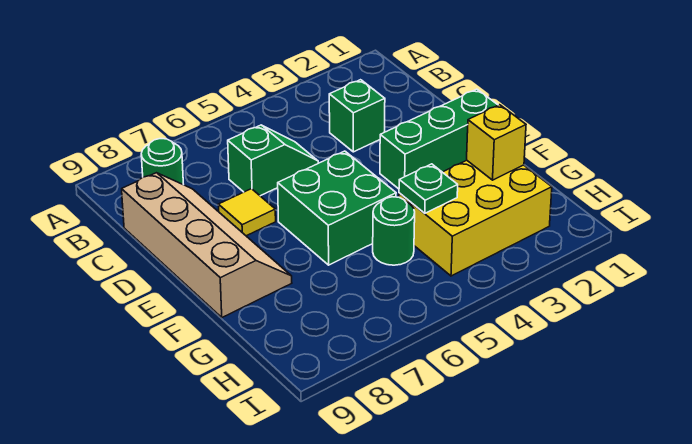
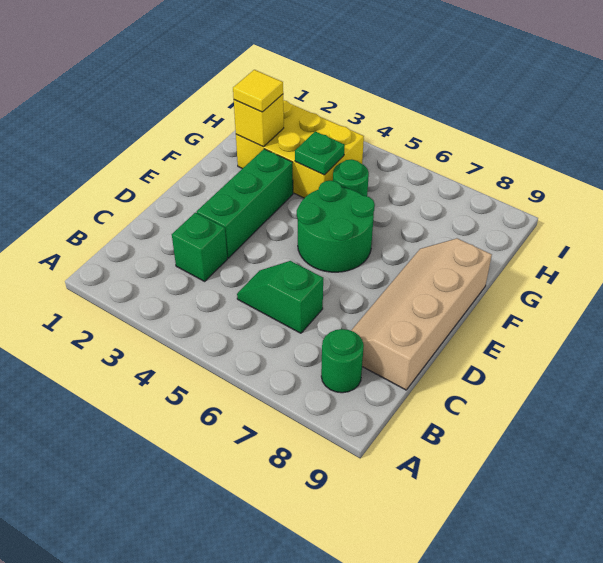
yellow tile D7 level 1 -> yellow tile G2 level 3
green brick E1:E3 level 1 -> green brick D3:F3 level 1
green brick E5:F6 level 1 -> green round brick E5:F6 level 1

